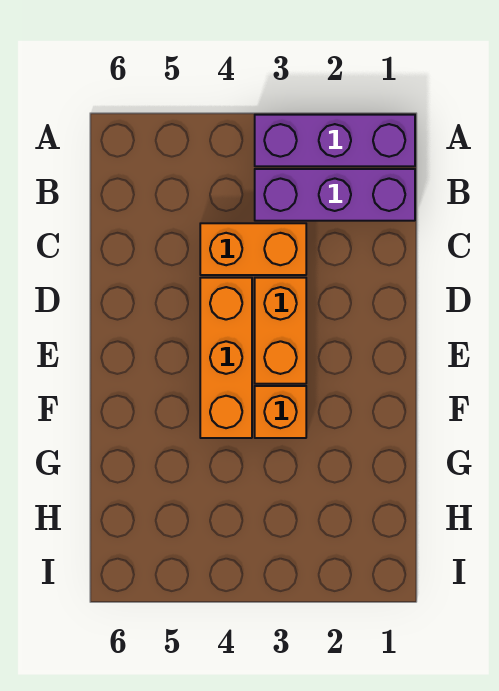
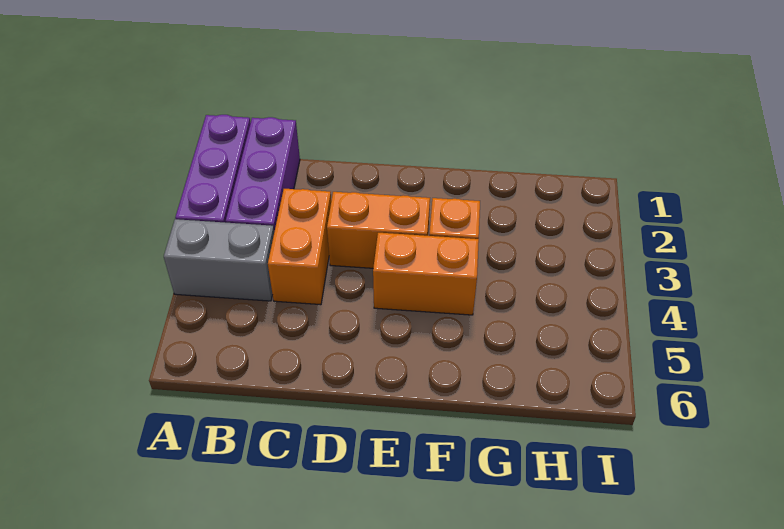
none -> grey brick A4:B4 level 1
orange brick D4:F4 level 1 -> orange brick E4:F4 level 1

